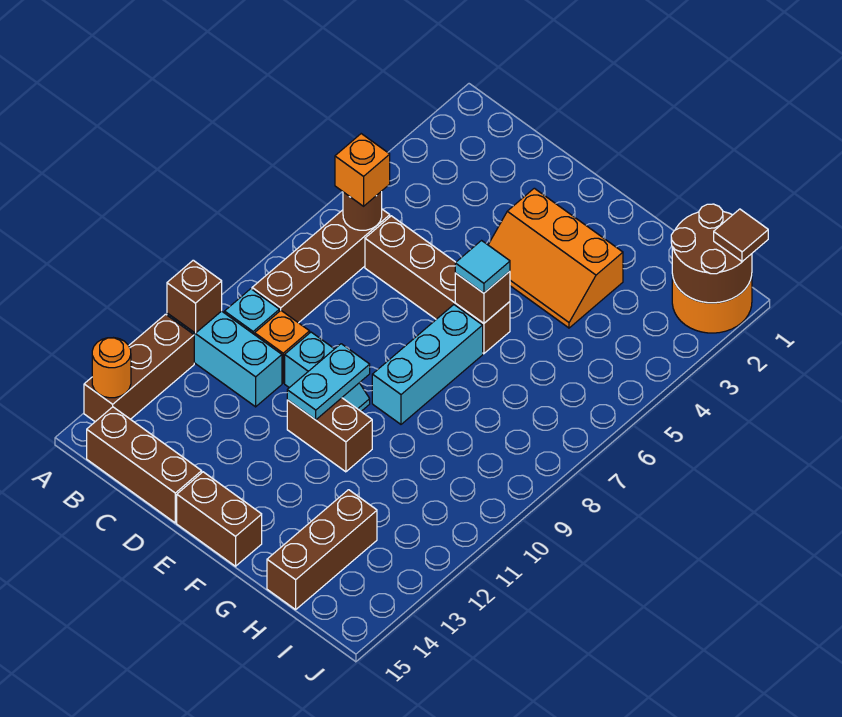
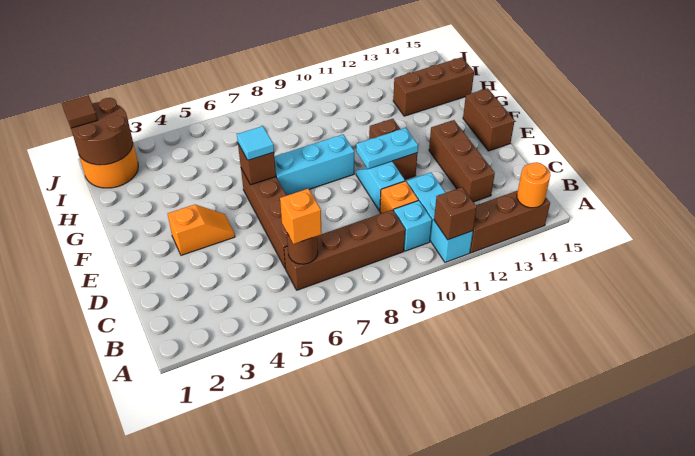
brown brick B15:D15 level 1 -> brown brick C13:E13 level 1
orange slope E3:G4 level 1 top 3 -> orange slope E3:E4 level 1 top 3

